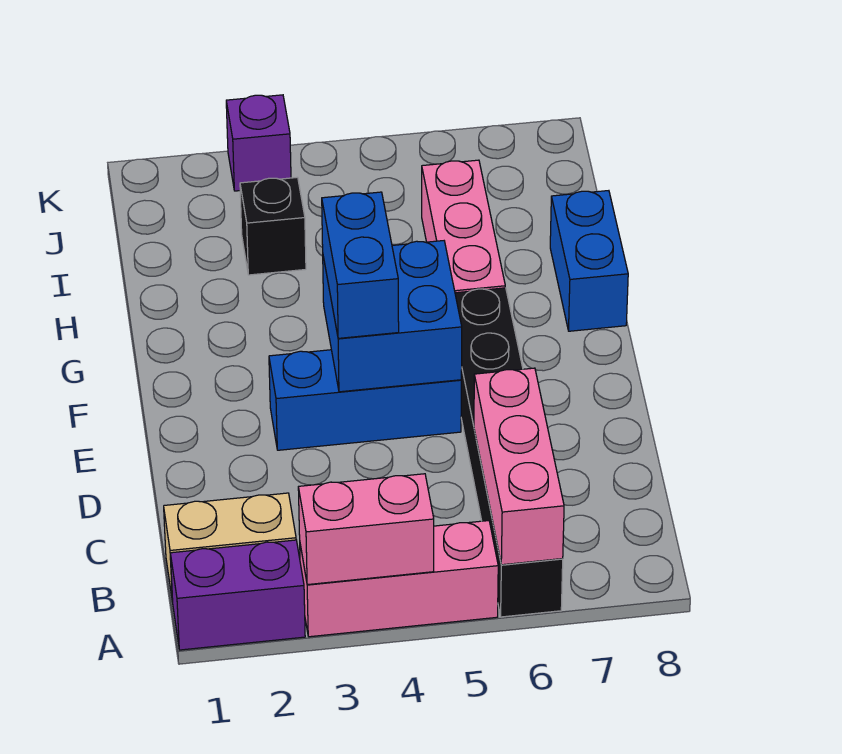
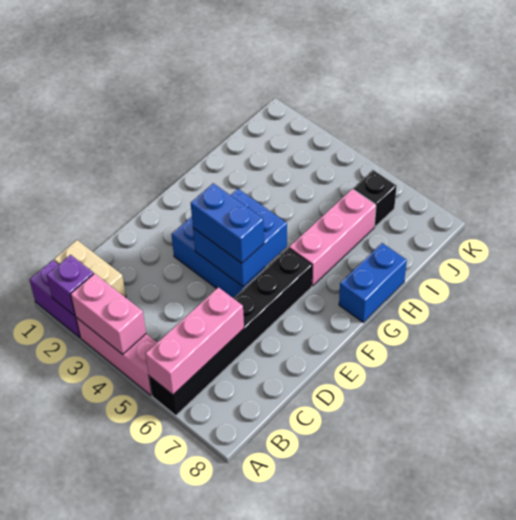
blue brick E4:F4 level 3 -> blue brick E4:E5 level 3
black brick I3 level 1 -> black brick J6 level 1
purple brick K3 level 1 -> purple brick A2 level 2

